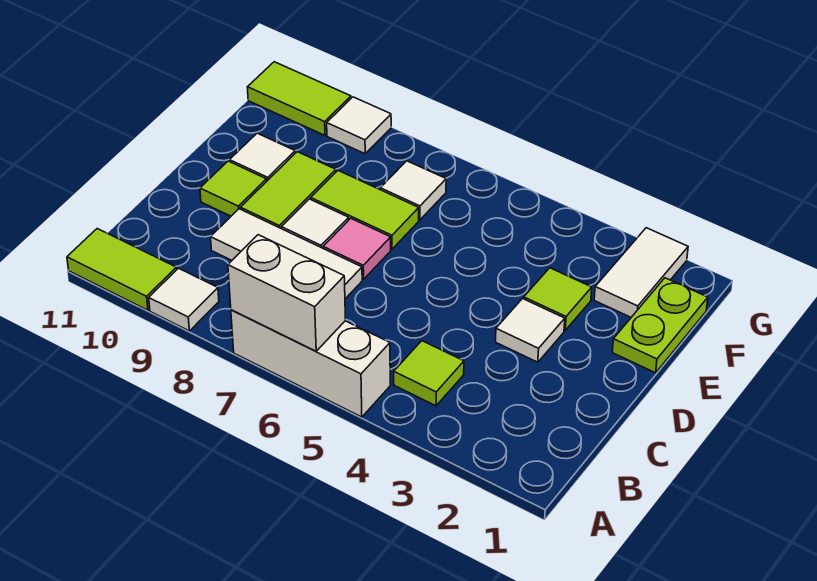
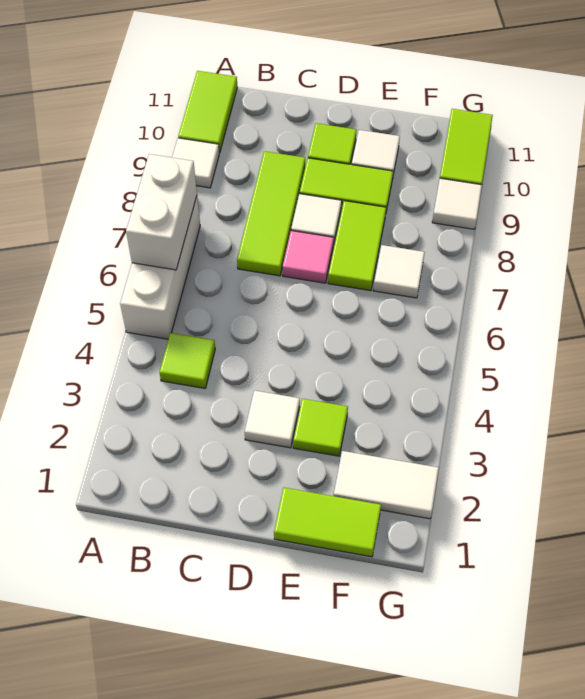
white tile C7:C9 level 1 -> lime tile C7:C9 level 1
lime plate E1:F1 level 1 -> lime tile E1:F1 level 1

